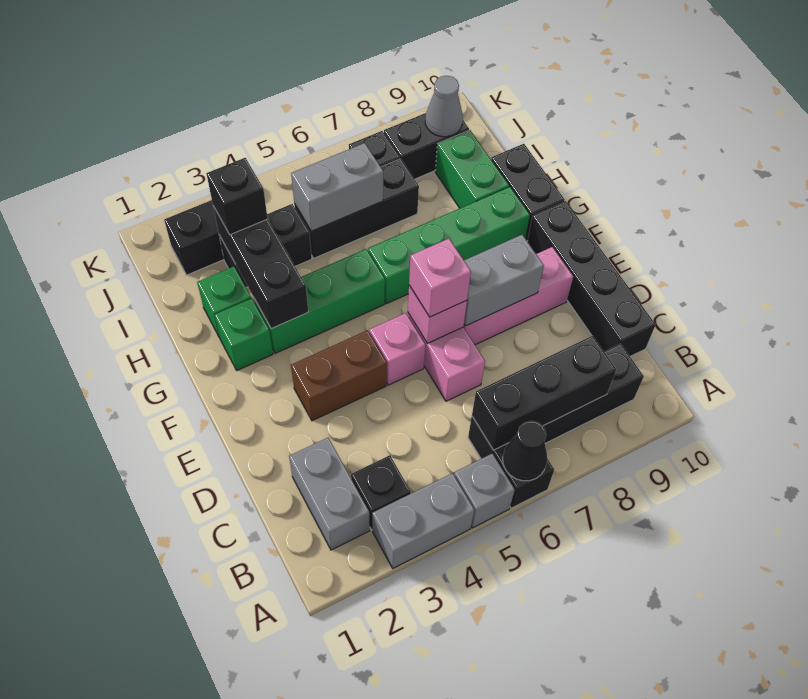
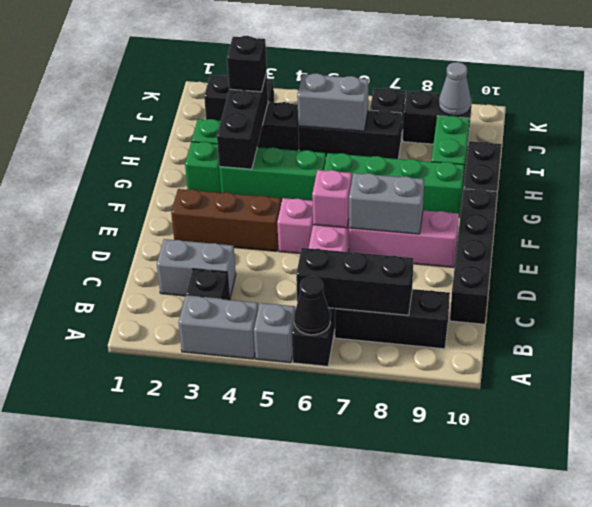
grey brick B2:C2 level 1 -> grey brick C2:C3 level 1
brown brick E3:E4 level 1 -> brown brick E2:E4 level 1
pink brick E6 level 3 -> none

